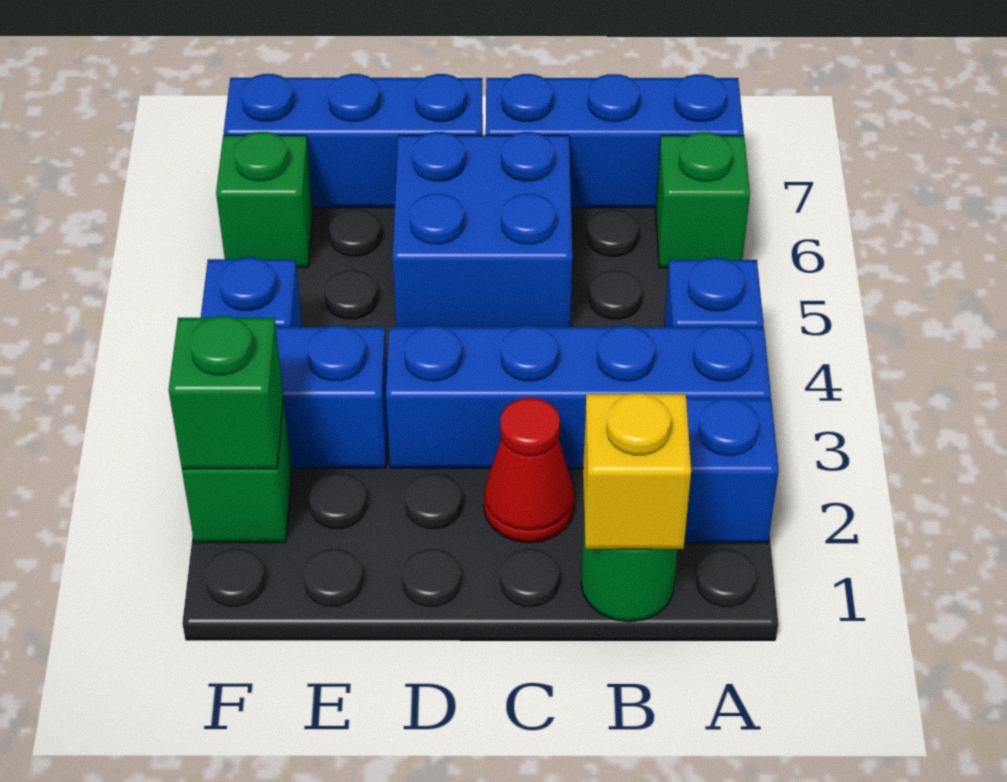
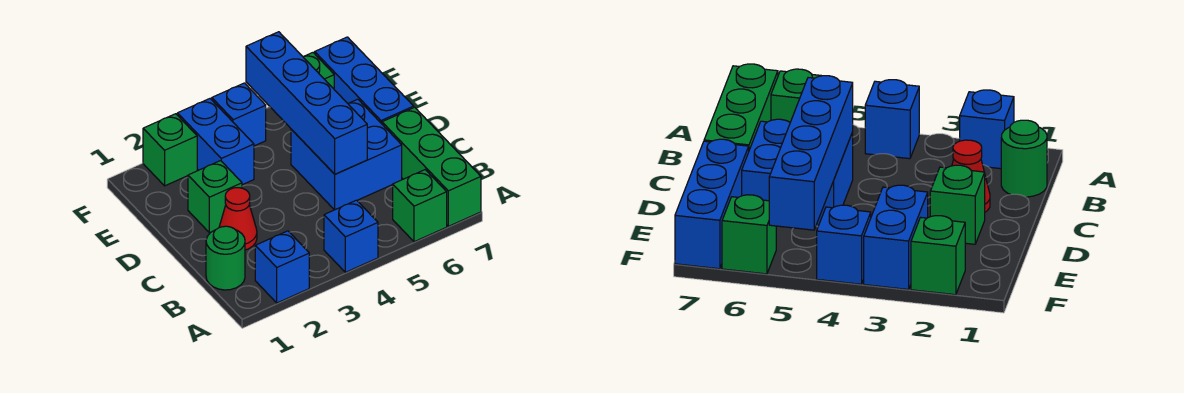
blue brick A3:D3 level 1 -> blue brick C5:F5 level 2
blue brick A7:C7 level 1 -> green brick A7:C7 level 1
yellow brick B1 level 2 -> none
green brick F2 level 2 -> green brick D2 level 1

